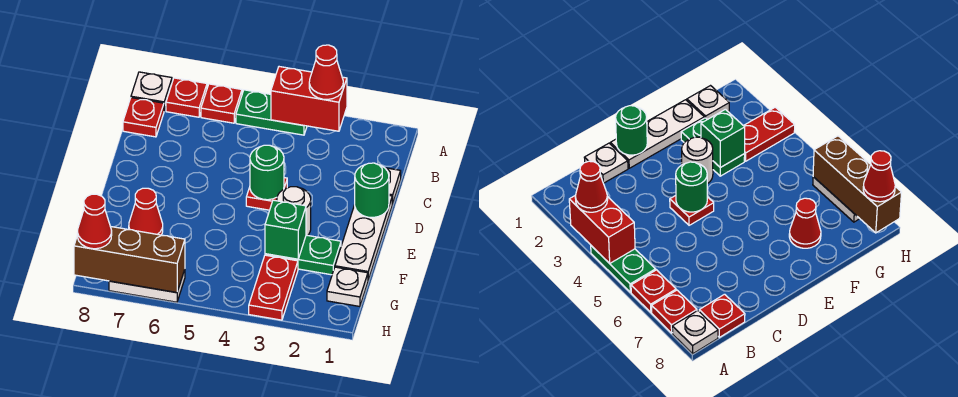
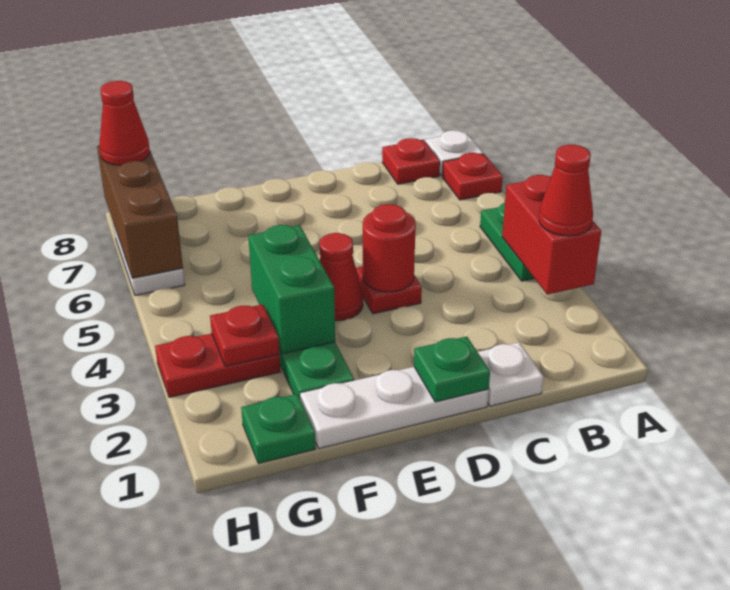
red plate A6 level 1 -> red plate G3 level 2
green round brick D1 level 2 -> green plate D1 level 2
green round brick D4 level 2 -> red round brick D4 level 2
white round brick E3 level 1 -> none
green brick F3 level 2 -> green brick F3:F4 level 2
red cone F7 level 1 -> red cone E4 level 1
white plate G1 level 1 -> green plate G1 level 1

